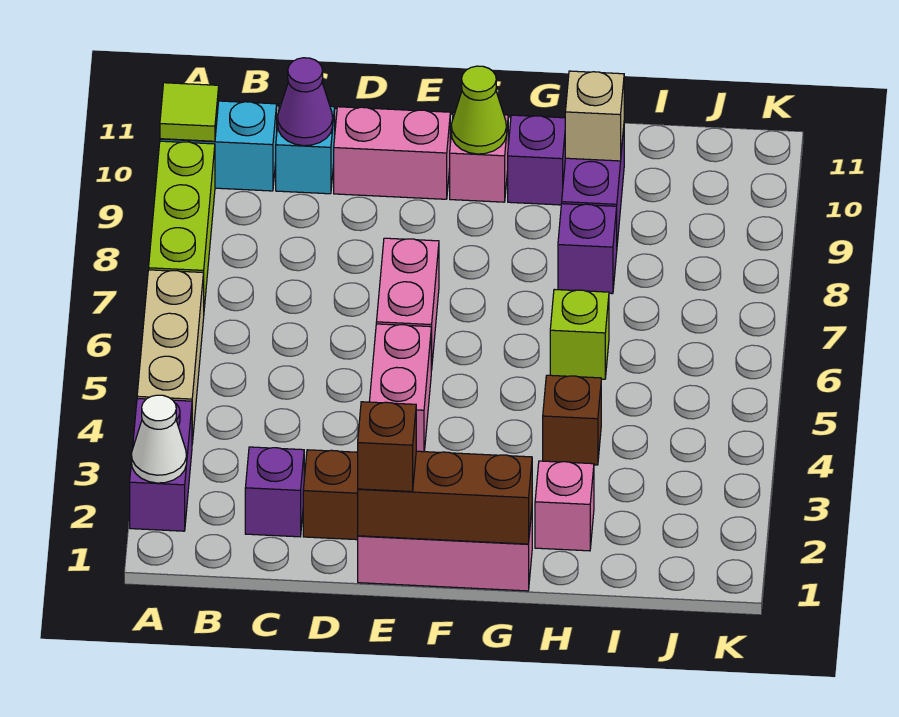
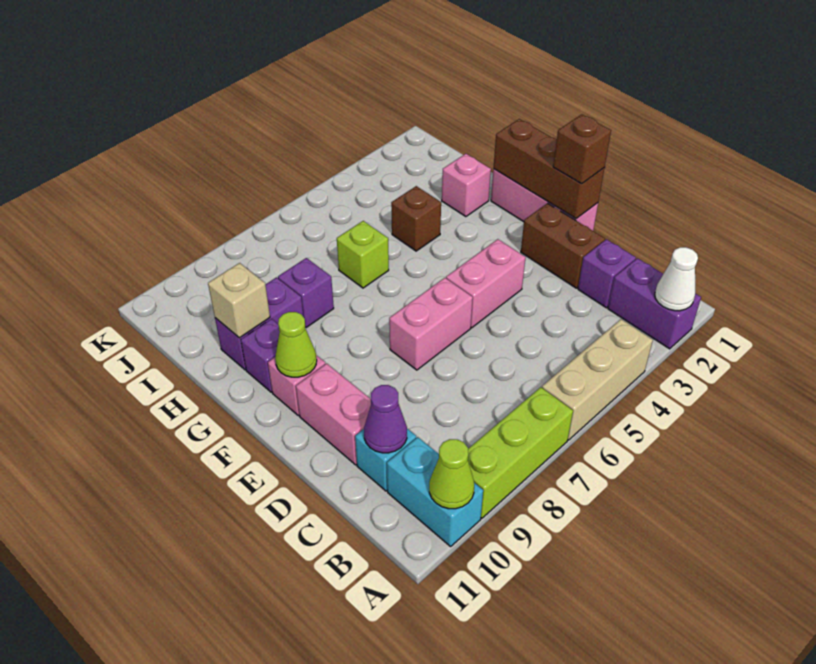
purple brick A2:A3 level 1 -> purple brick A2:B2 level 1
lime tile A10 level 2 -> lime cone A10 level 2

